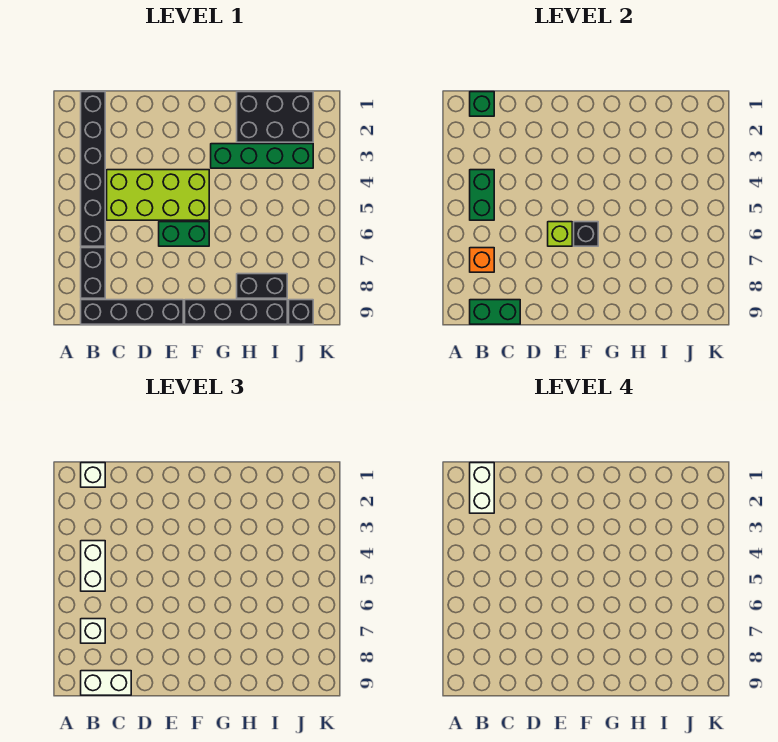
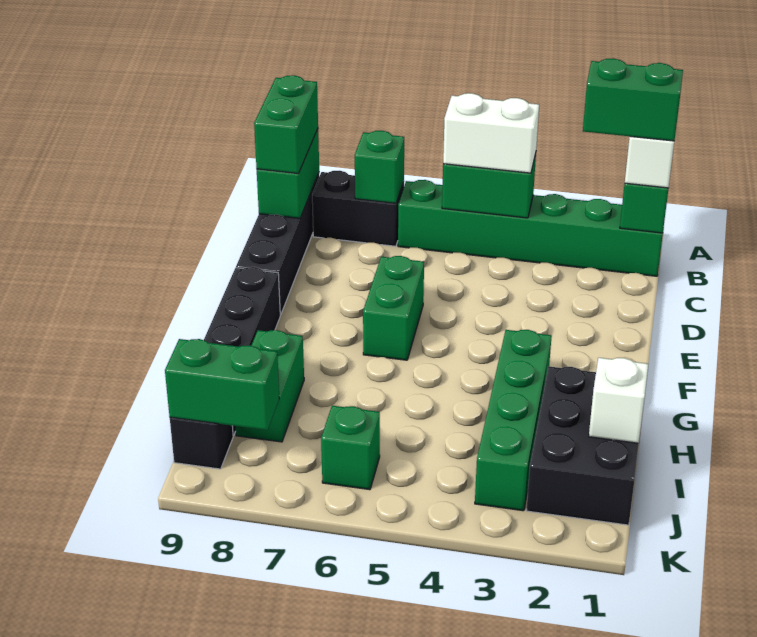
black brick B1:B6 level 1 -> green brick B1:B6 level 1
white brick B1:B2 level 4 -> green brick B1:B2 level 4
orange brick B7 level 2 -> green brick B7 level 2
white brick B7 level 3 -> white brick I1 level 2
white brick B9:C9 level 3 -> green brick B9:C9 level 3
lime brick C4:F5 level 1 -> none
lime brick E6 level 2 -> none
black brick F6 level 2 -> none
black brick H8:I8 level 1 -> green brick H8:I8 level 1
none -> green brick J6 level 1
none -> green brick J8:J9 level 2

